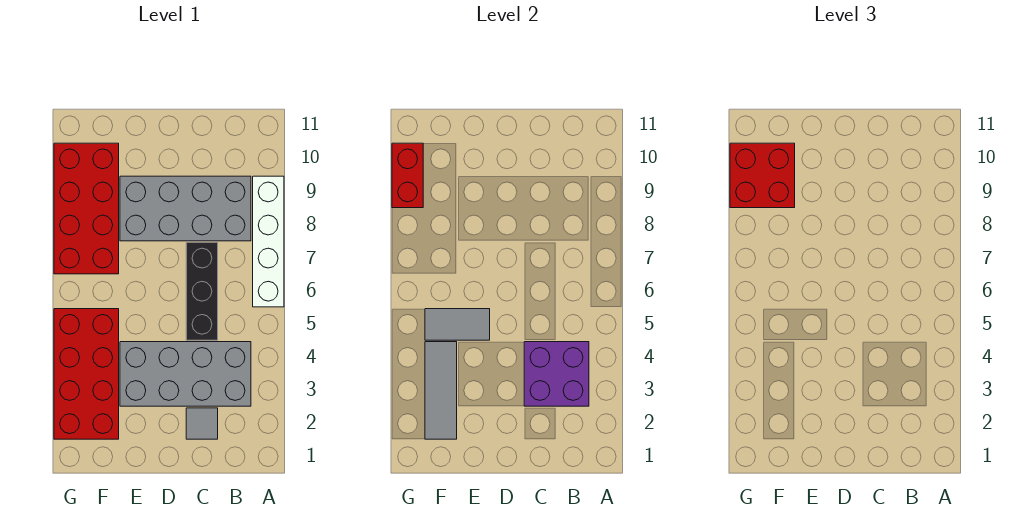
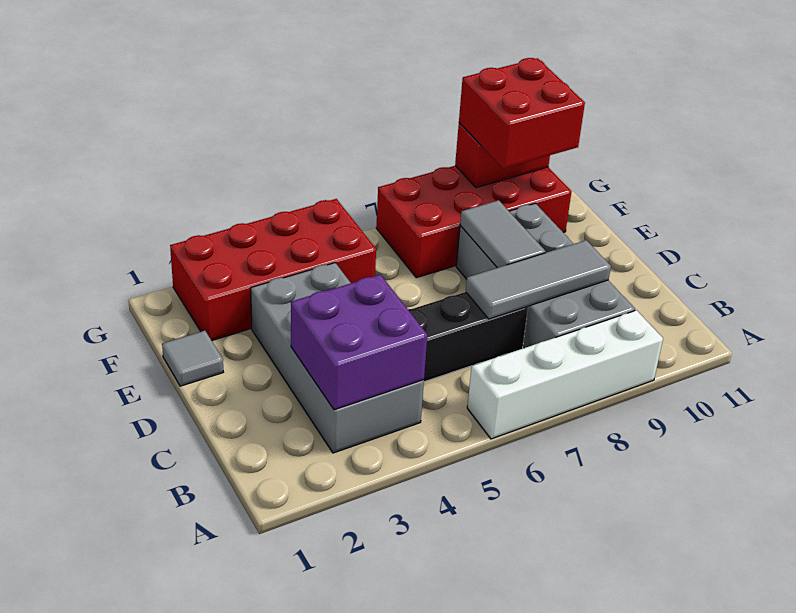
grey tile C2 level 1 -> grey tile E1 level 1
grey tile E5:F5 level 2 -> grey tile D8:E8 level 2
grey tile F2:F4 level 2 -> grey tile C7:C9 level 2

